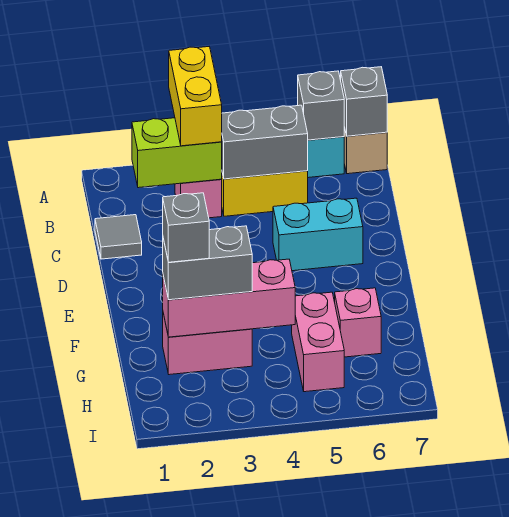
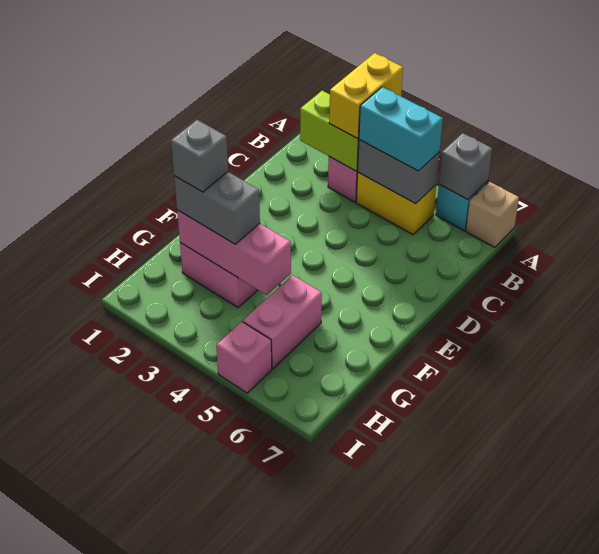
grey brick A7 level 2 -> none
grey tile C1 level 1 -> none
cyan brick D5:D6 level 1 -> cyan brick B4:B5 level 3
pink brick G6 level 1 -> pink brick I5 level 1

